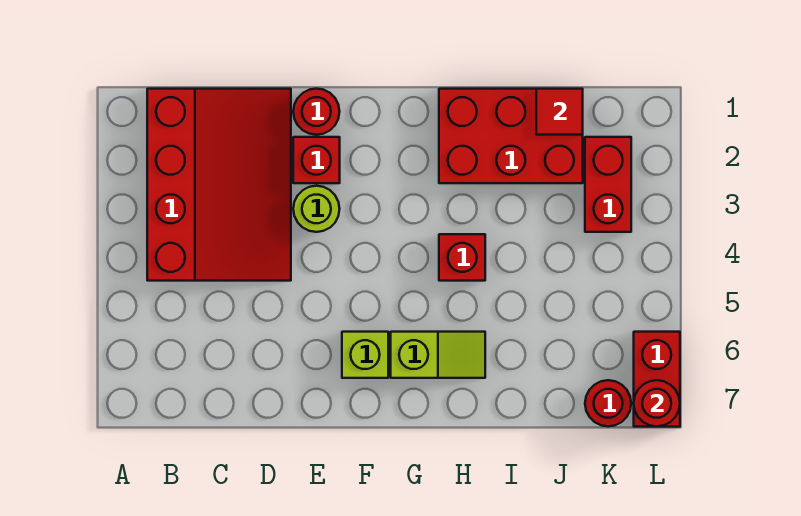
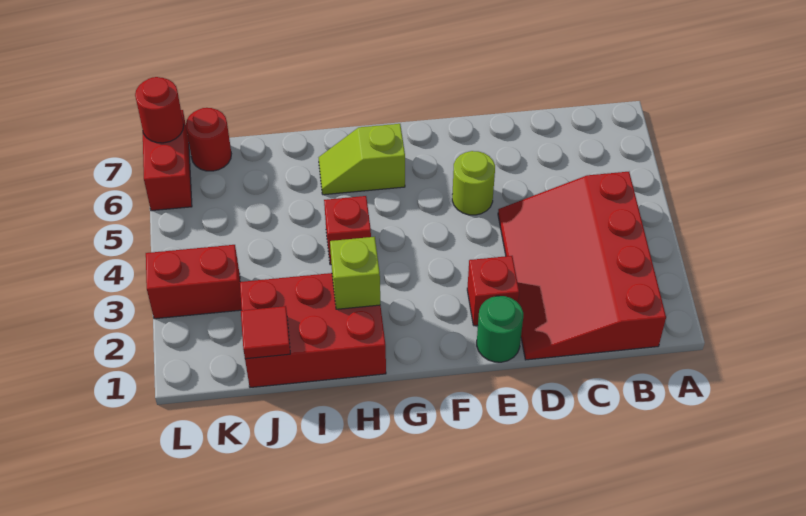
red round brick E1 level 1 -> green round brick E1 level 1
lime round brick E3 level 1 -> lime round brick E5 level 1
lime brick F6 level 1 -> lime brick H2 level 2
red brick K2:K3 level 1 -> red brick K3:L3 level 1

